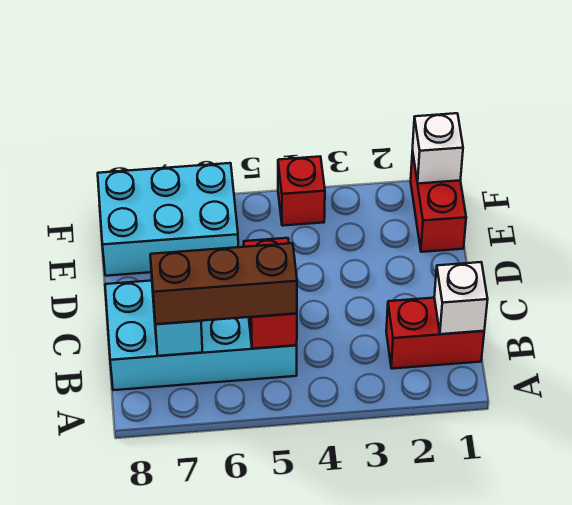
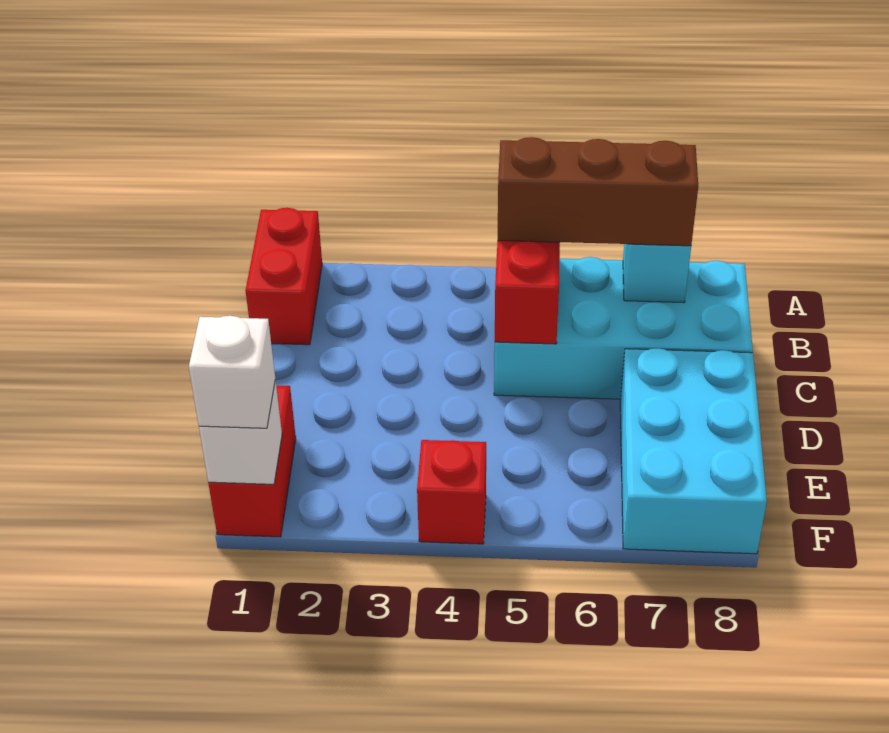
red brick B1:B2 level 1 -> red brick A1:B1 level 1
white brick B1 level 2 -> white brick F1 level 3
cyan brick E6:F8 level 1 -> cyan brick D7:F8 level 1

